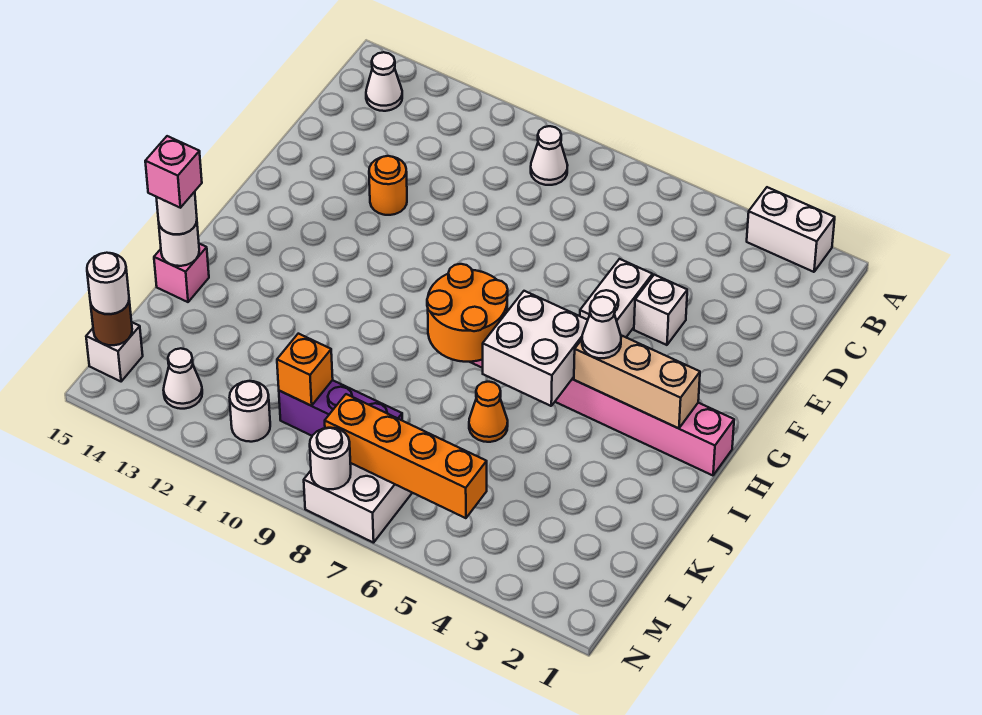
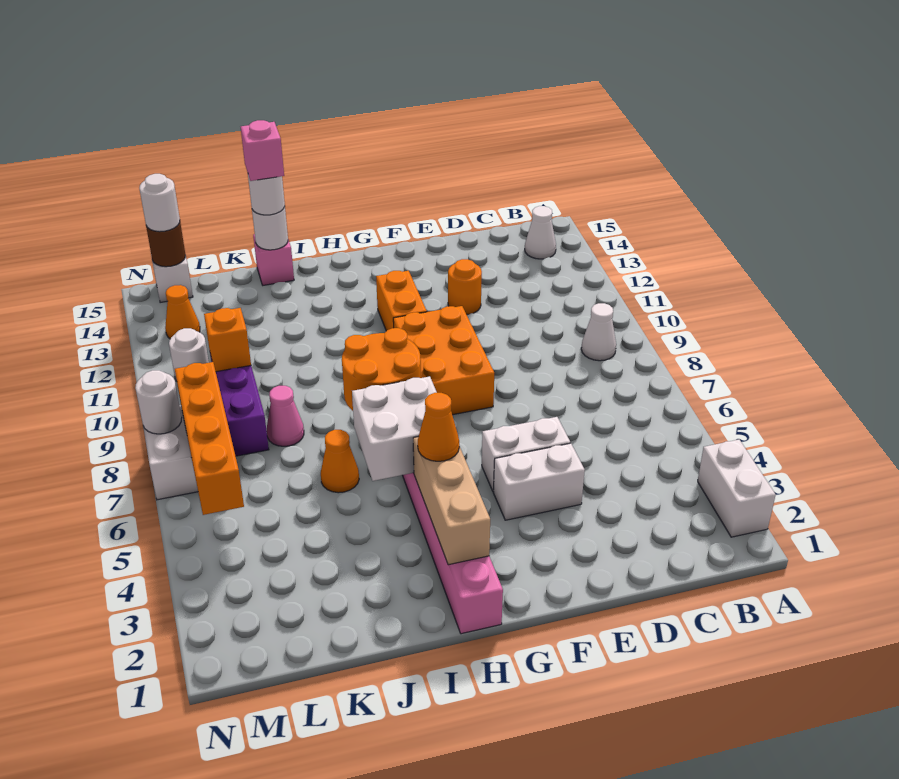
white brick E4 level 1 -> white brick E4:F4 level 1
none -> orange brick F8:G10 level 1
none -> orange brick G11:G12 level 1
white cone H4 level 3 -> orange cone H4 level 3
none -> pink cone K8 level 1
white cone M13 level 1 -> orange cone M13 level 1

